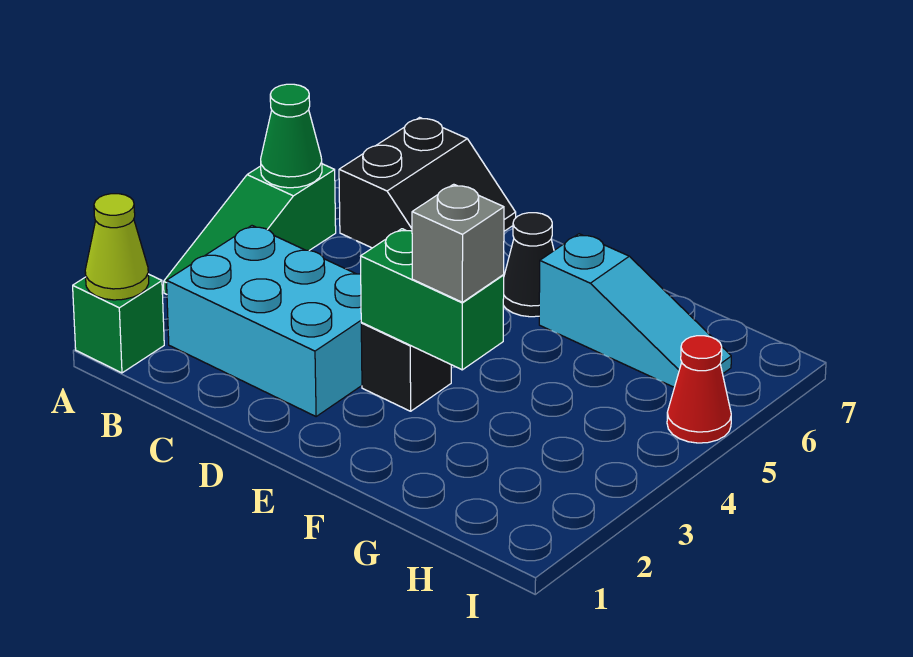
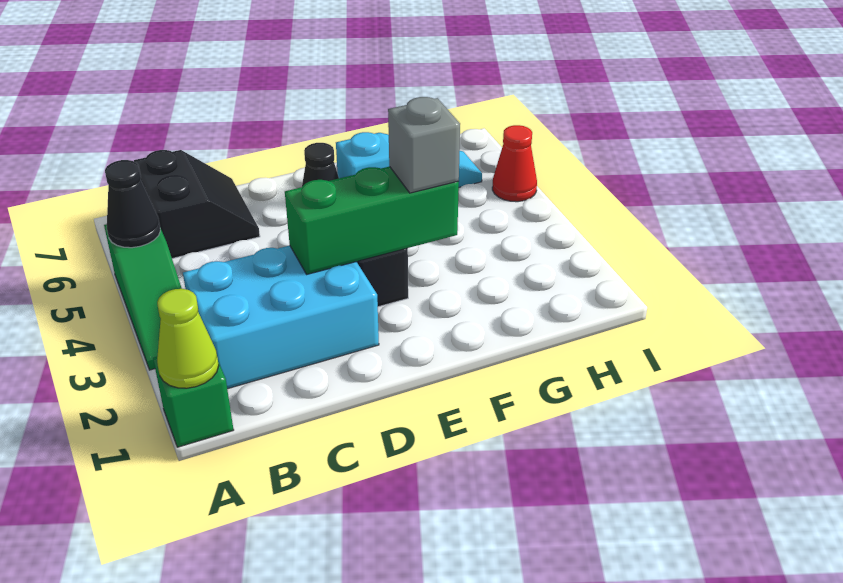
green cone A5 level 2 -> black cone A5 level 2
green brick E3:F3 level 2 -> green brick D3:F3 level 2

